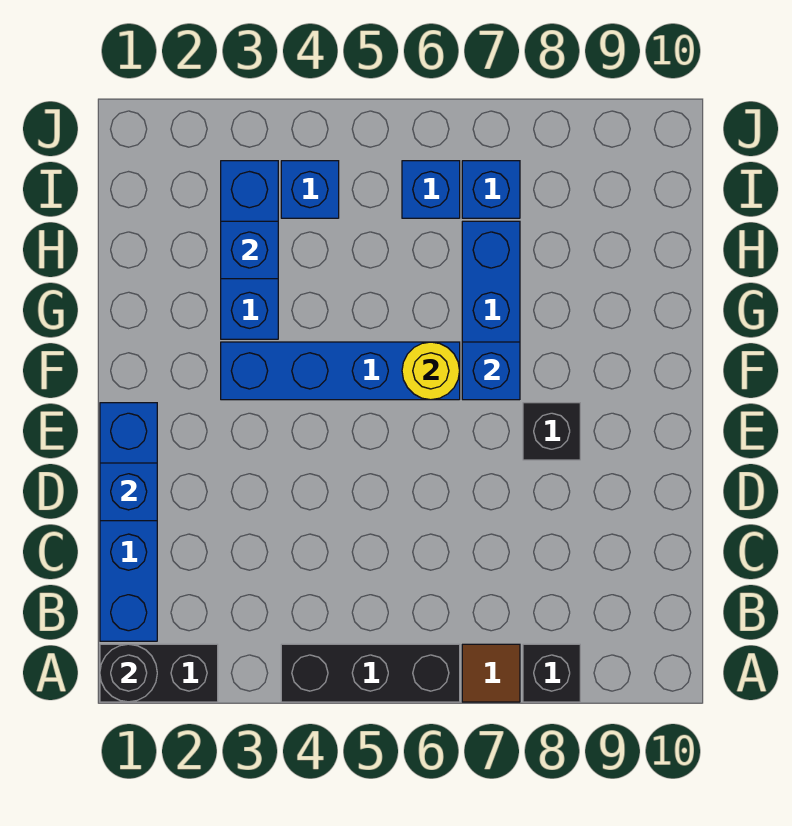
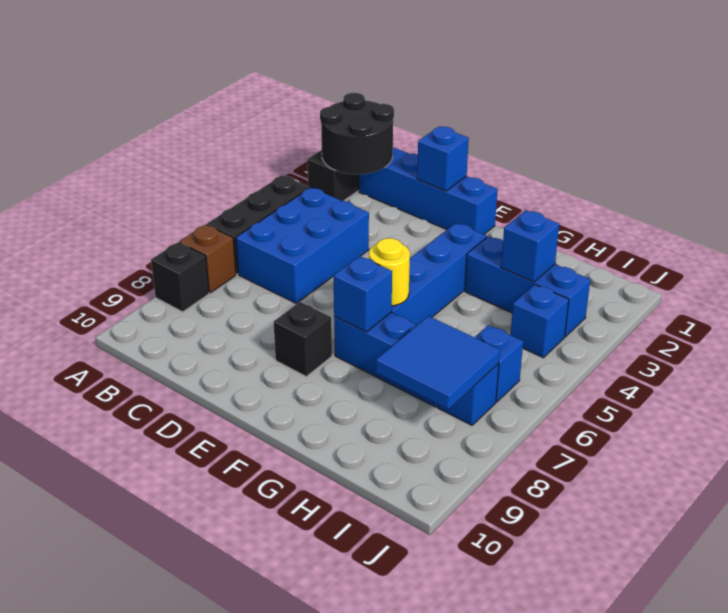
black round brick A1 level 2 -> black round brick A1:B2 level 2
brown tile A7 level 1 -> brown brick A7 level 1
none -> blue brick B4:C6 level 1
none -> blue tile H7:I8 level 2

